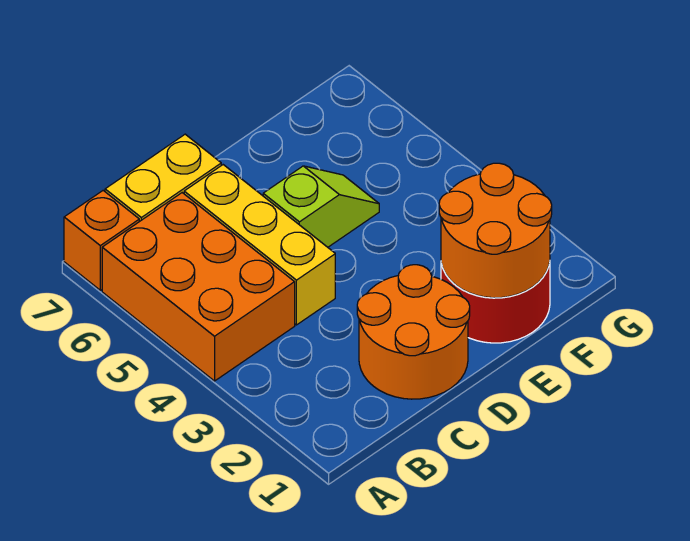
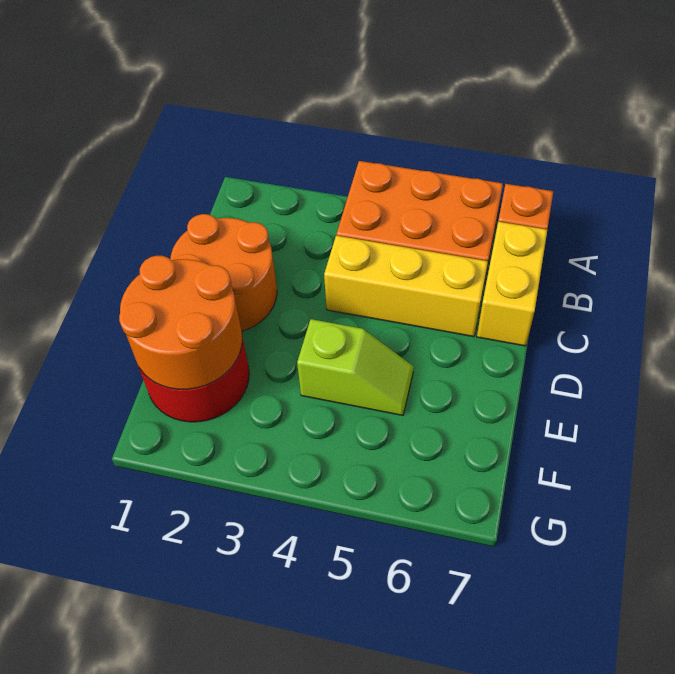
lime slope D5:E5 level 1 top D -> lime slope E4:E5 level 1 top 4

